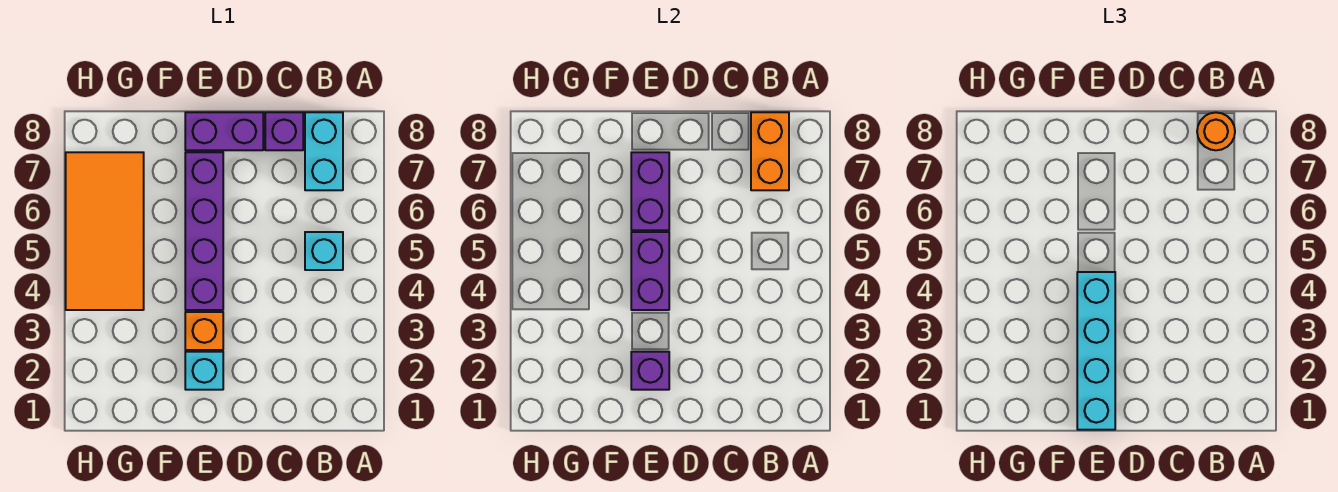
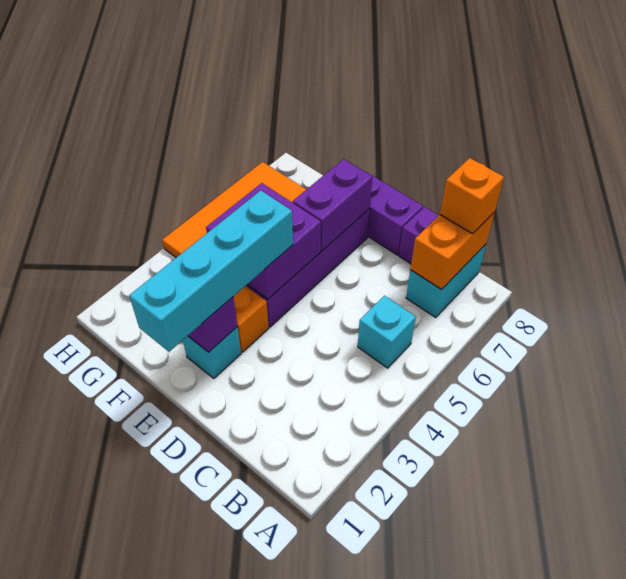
orange round brick B8 level 3 -> orange brick B8 level 3
purple brick E4:E5 level 2 -> purple brick E4:F5 level 2

